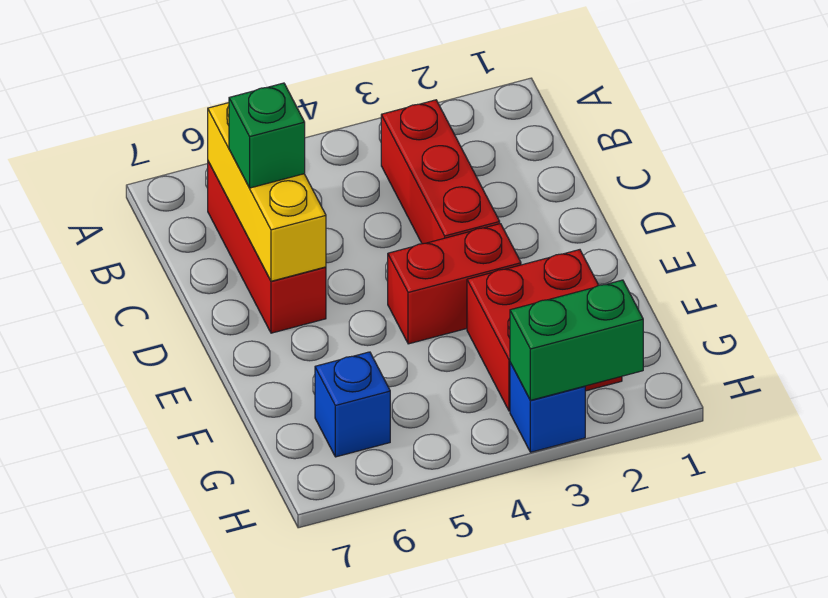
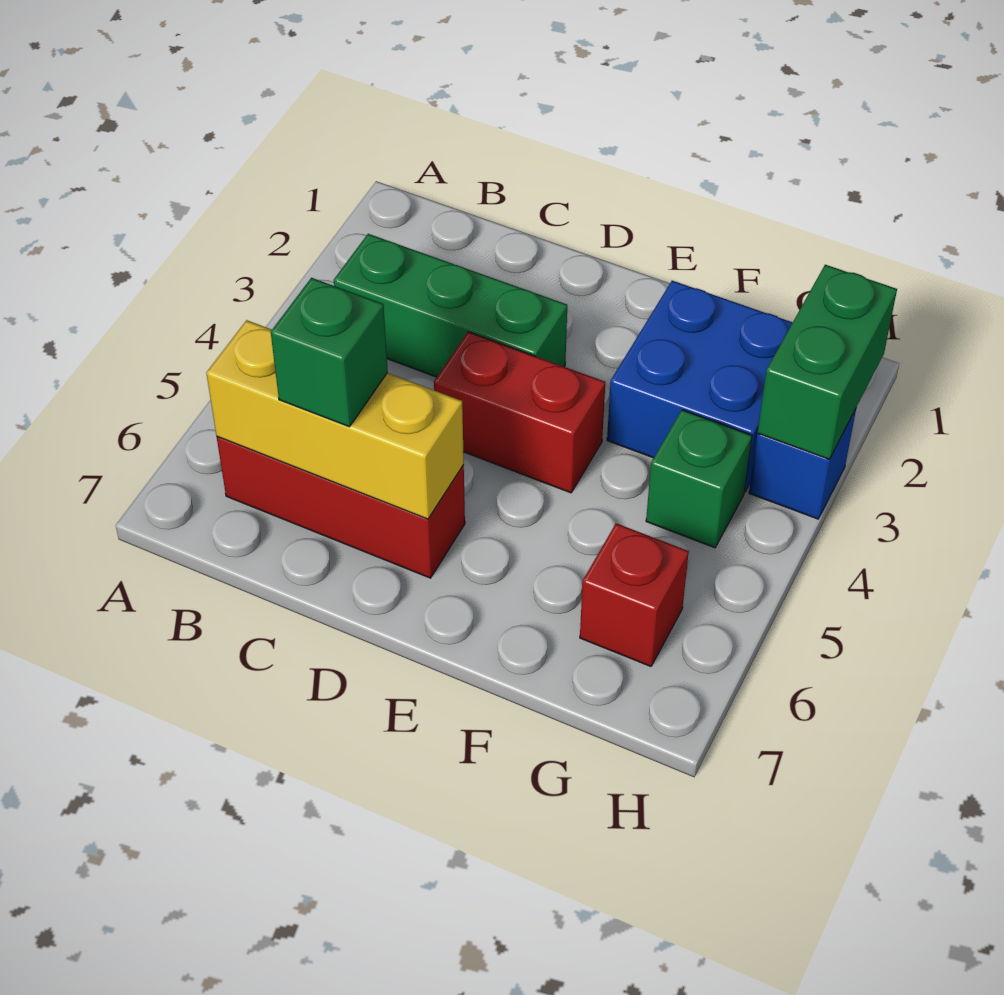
red brick B3:D3 level 1 -> green brick B3:D3 level 1
red brick E3:E4 level 1 -> red brick D4:E4 level 1
red brick F2:G3 level 1 -> blue brick F2:G3 level 1
none -> green brick G4 level 1
blue brick G6 level 1 -> red brick G6 level 1

